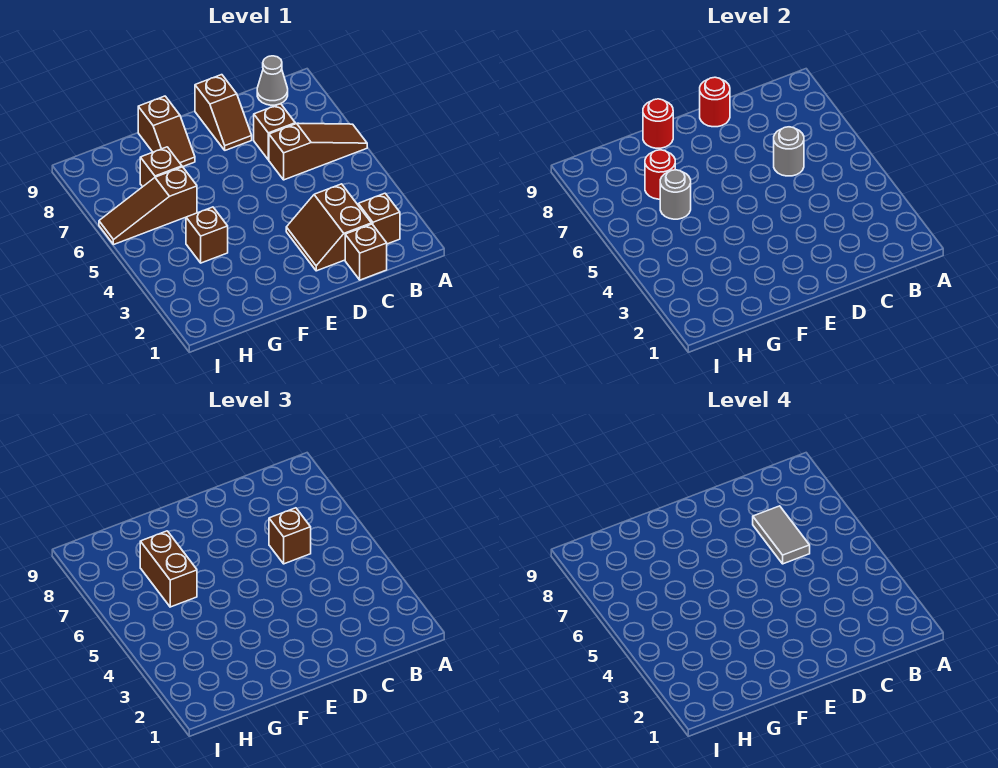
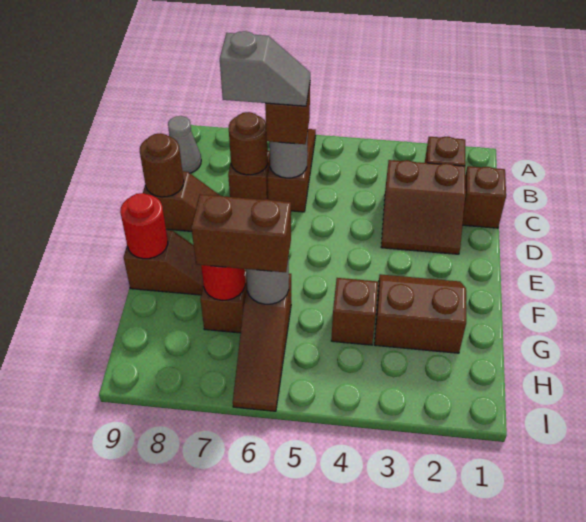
grey tile C6:C7 level 4 -> grey slope C6:C7 level 4 top 7
none -> brown round brick C7 level 2
red round brick D9 level 2 -> brown round brick D9 level 2
none -> brown slope F2:G3 level 1 top G

